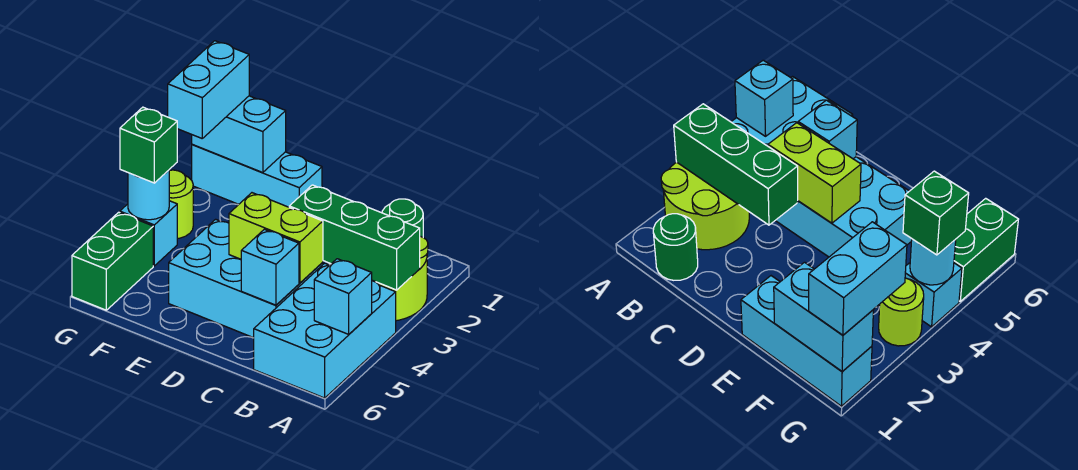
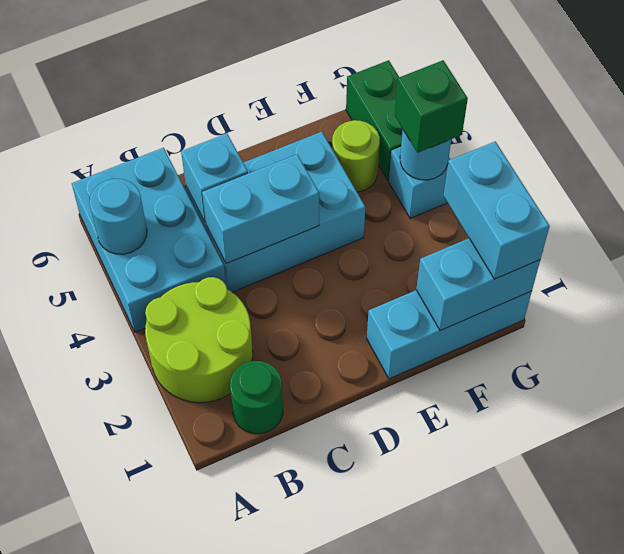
green brick A3:C3 level 2 -> none
cyan brick A5 level 2 -> cyan round brick A5 level 2
lime brick C4:D4 level 2 -> cyan brick C4:D4 level 2
lime round brick G3 level 1 -> lime round brick F5 level 1

